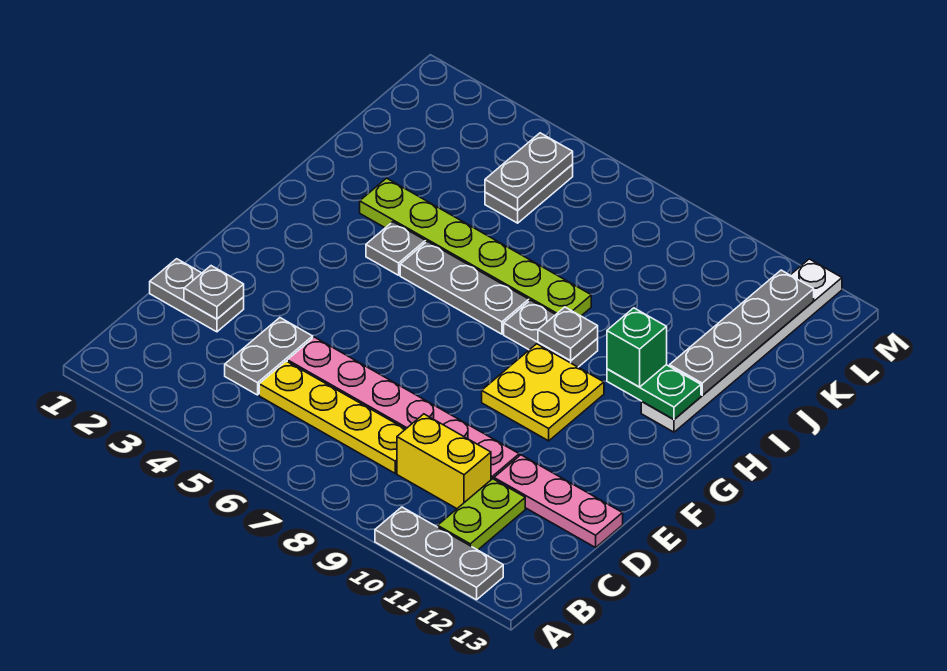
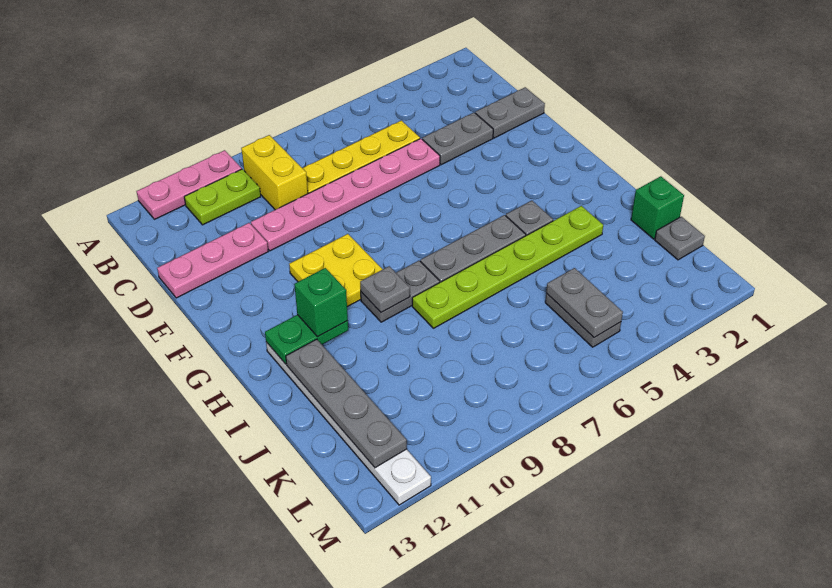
grey plate A10:A12 level 1 -> pink plate A10:A12 level 1
lime plate B11:C11 level 1 -> lime plate B10:B11 level 1
grey plate C4:D4 level 1 -> grey plate D3:D4 level 1
yellow brick C9:C10 level 1 -> yellow brick B9:C9 level 1
grey plate D2 level 2 -> grey plate K1 level 1
none -> green brick J1 level 1

